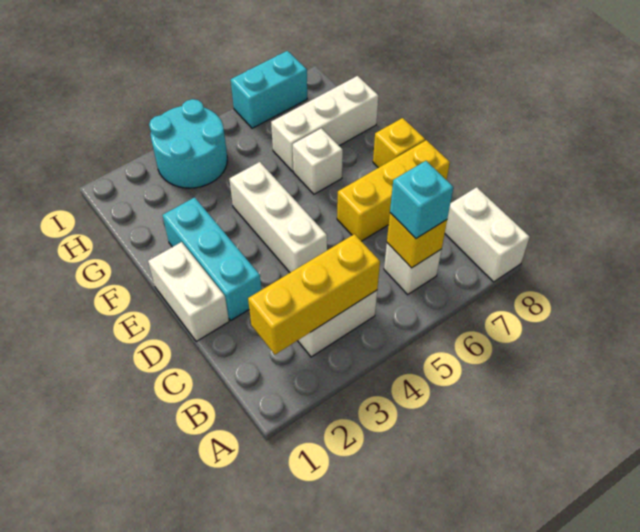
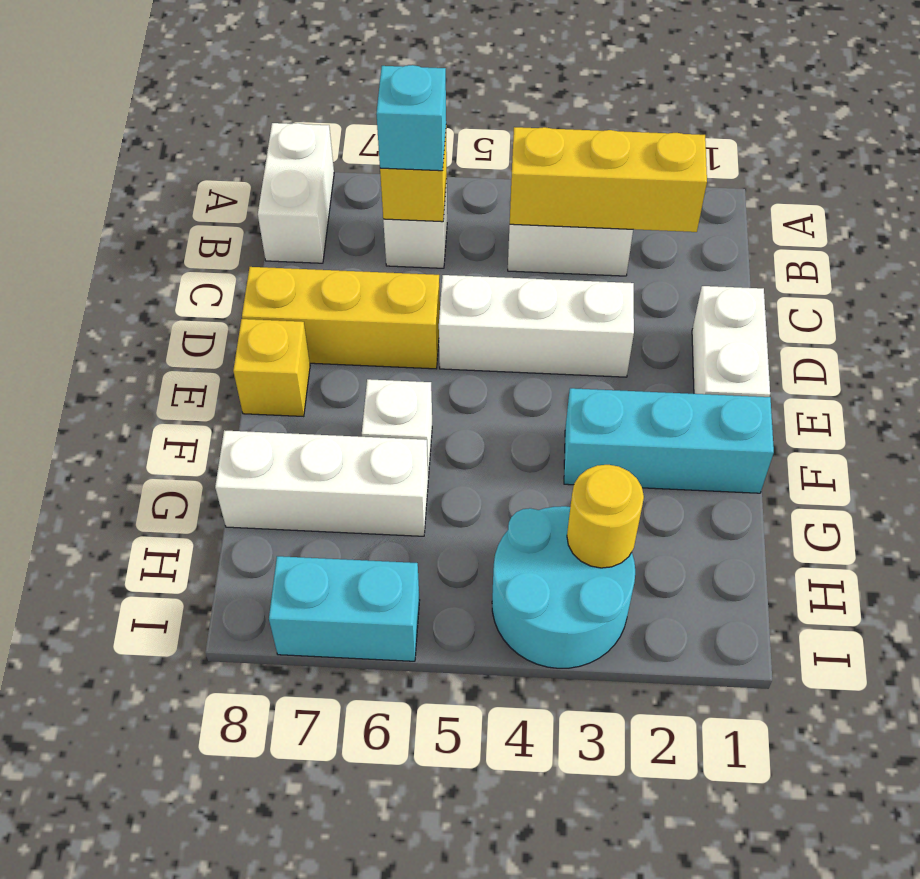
cyan brick D2:F2 level 1 -> cyan brick F1:F3 level 1
white brick D4:F4 level 1 -> white brick D3:D5 level 1
none -> yellow round brick H3 level 2

